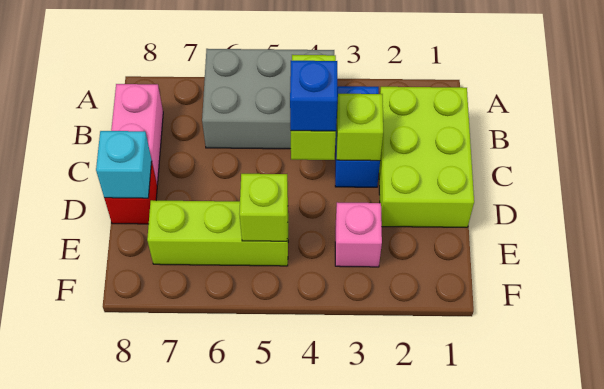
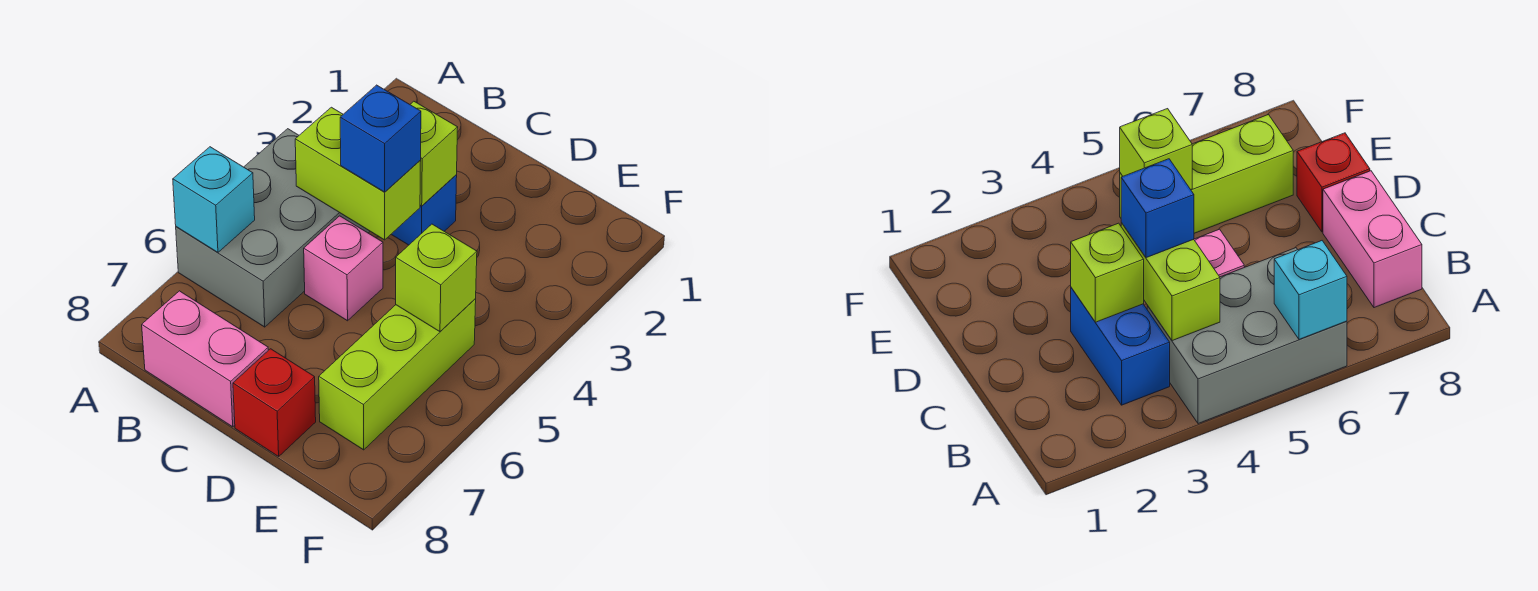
lime brick B1:D2 level 1 -> none
cyan brick D8 level 2 -> cyan brick A6 level 2
pink brick E3 level 1 -> pink brick C5 level 1

